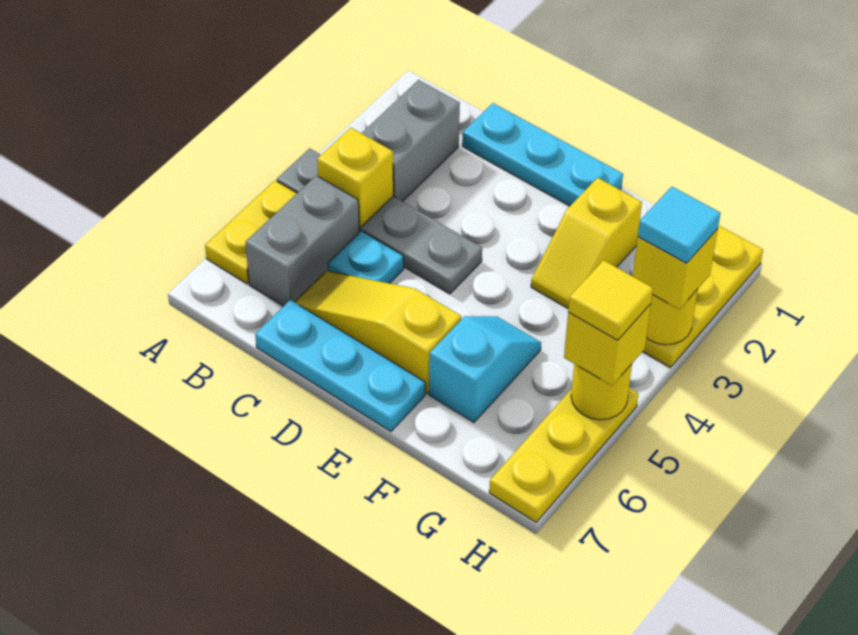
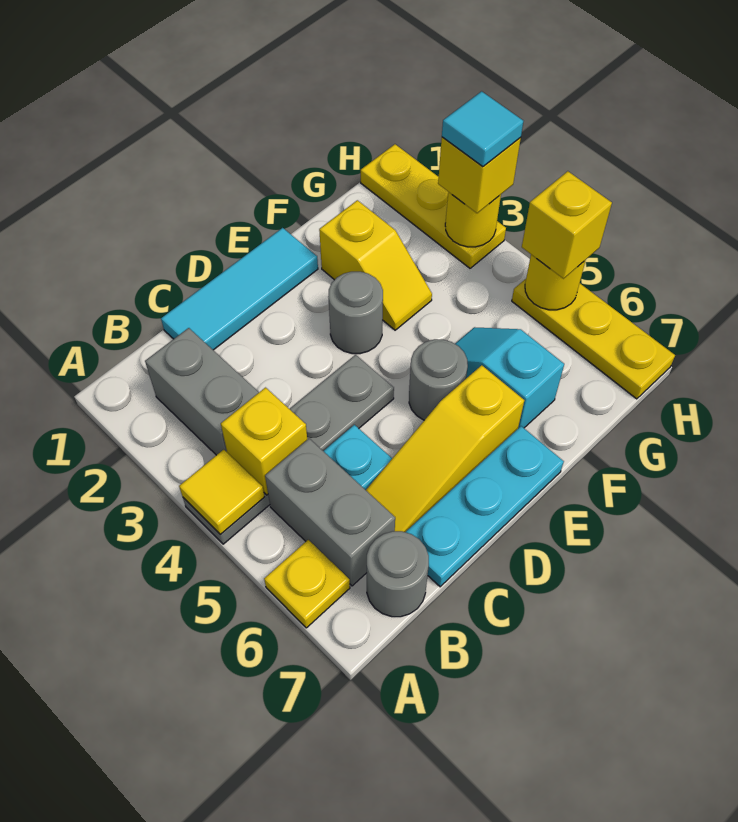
yellow plate A5:A6 level 1 -> yellow plate A6 level 1
none -> grey round brick B7 level 1
cyan plate C1:E1 level 1 -> cyan tile C1:E1 level 1
none -> grey round brick E3 level 1
none -> grey round brick E5 level 1
yellow tile H5 level 4 -> yellow tile A4 level 2

